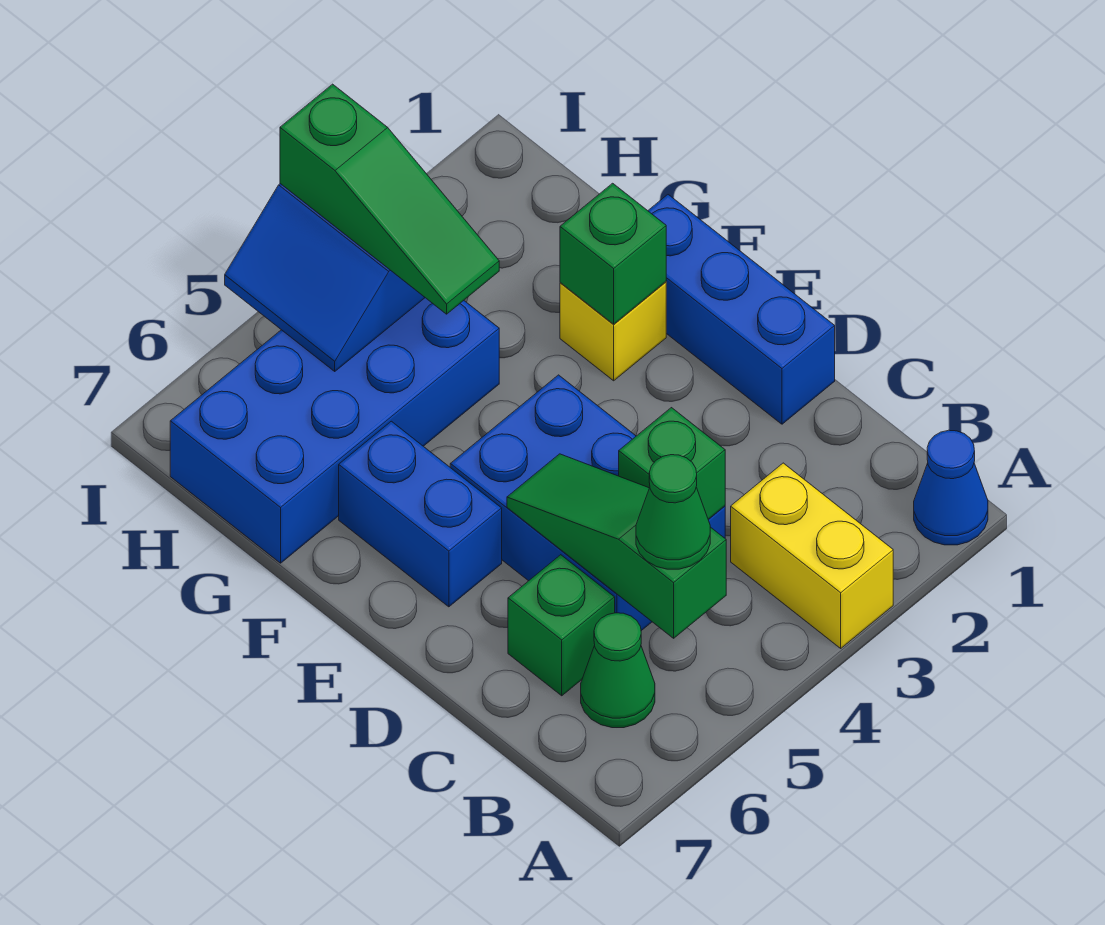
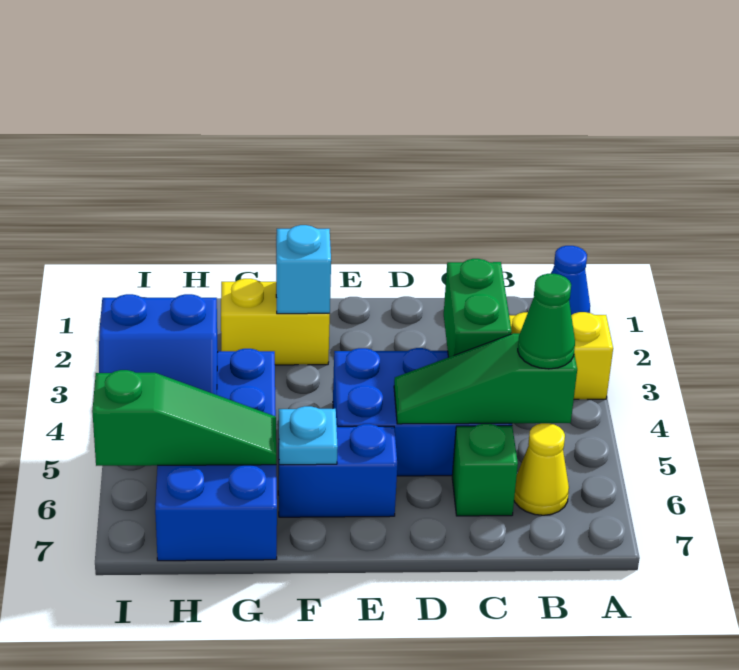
green cone B6 level 1 -> yellow cone B6 level 1
green brick C4 level 2 -> green brick C3:C4 level 2
blue brick D1:F1 level 1 -> none
yellow brick F2 level 1 -> yellow brick F2:G2 level 1
green brick F2 level 2 -> cyan brick F2 level 2
none -> cyan plate F6 level 2
green slope G4:I4 level 3 top I -> green slope G6:I6 level 2 top I

